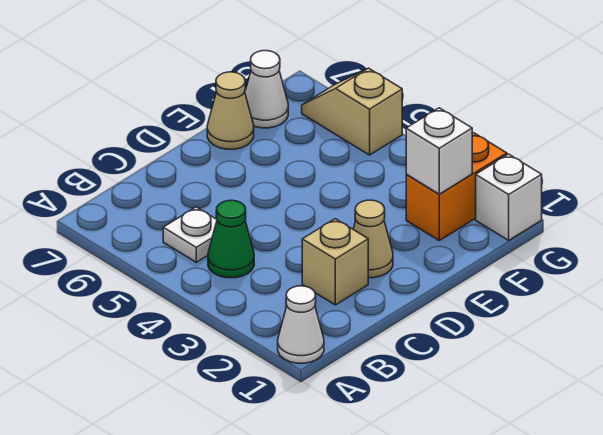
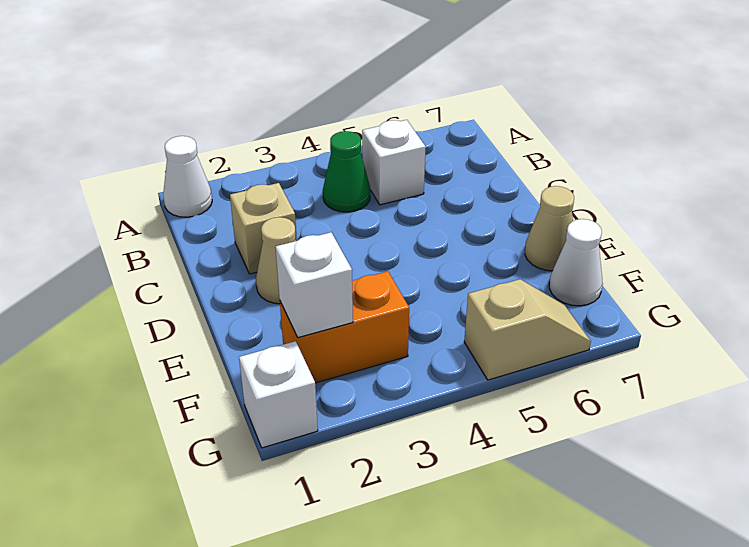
white plate B5 level 1 -> white brick B5 level 1
orange brick F2:G2 level 1 -> orange brick F2:F3 level 1

